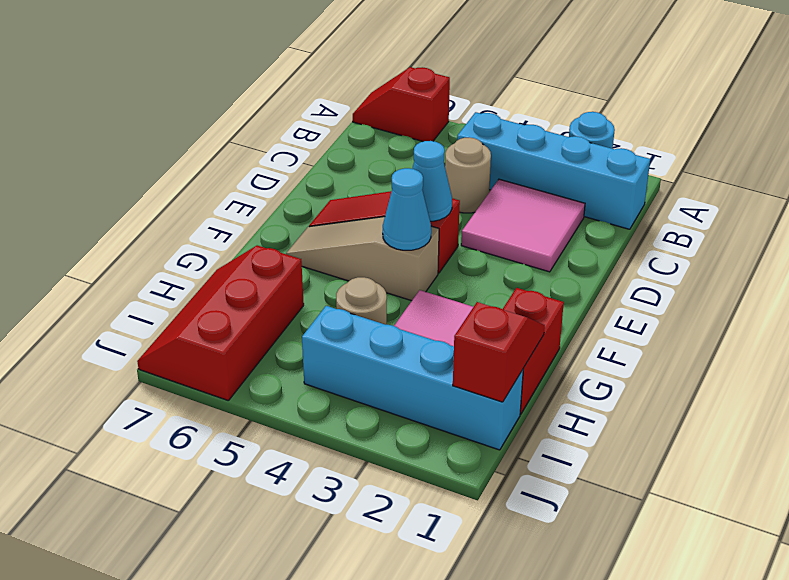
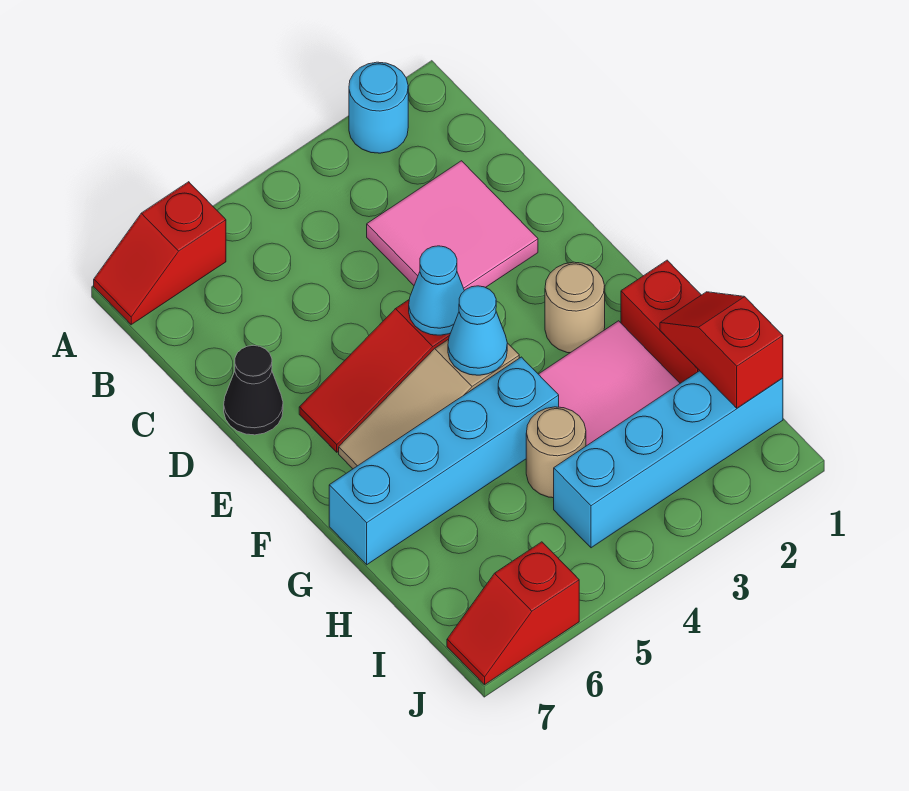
cyan brick B1:B4 level 1 -> cyan brick G4:G7 level 1
tan round brick C4 level 1 -> tan round brick F2 level 1
none -> black cone D7 level 1
red slope H6:J7 level 1 top 6 -> red slope J6:J7 level 1 top 6

